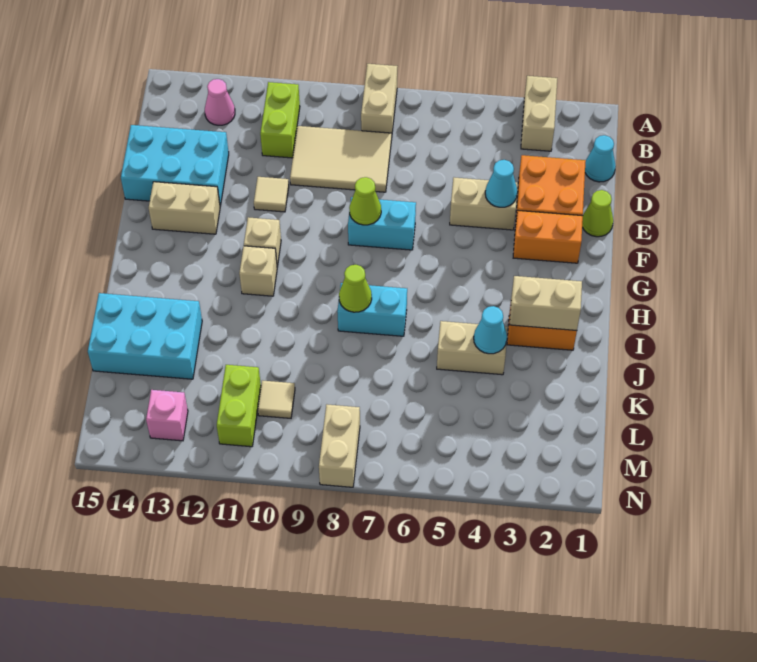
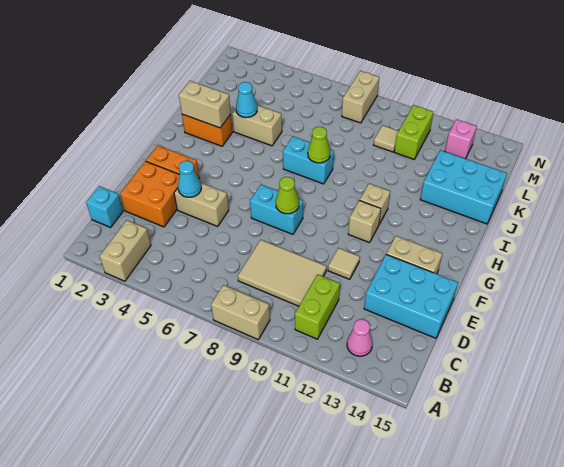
tan brick A8:B8 level 1 -> tan brick A8:A9 level 1
cyan cone C1 level 1 -> cyan brick C1 level 1
lime cone E1 level 1 -> none

